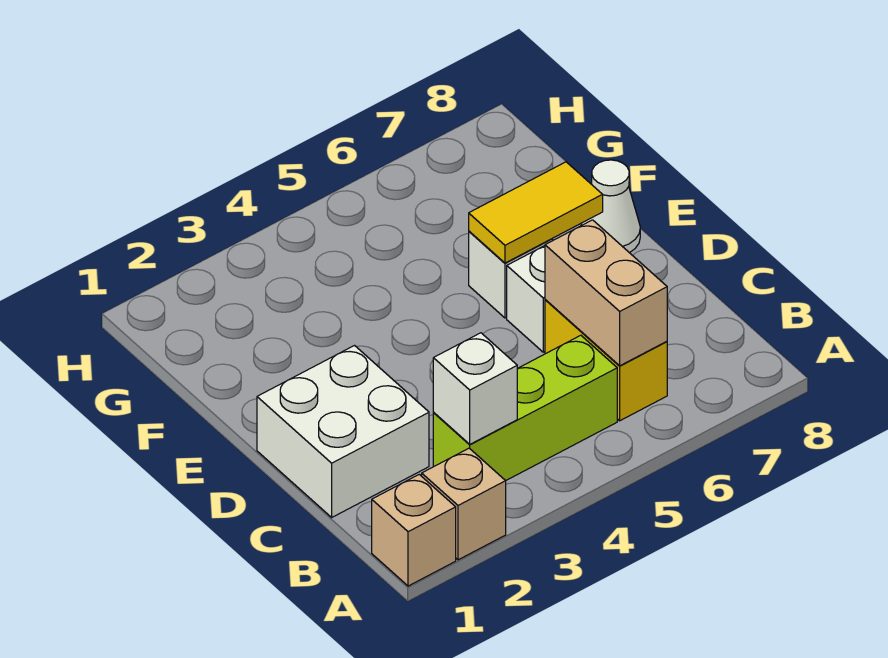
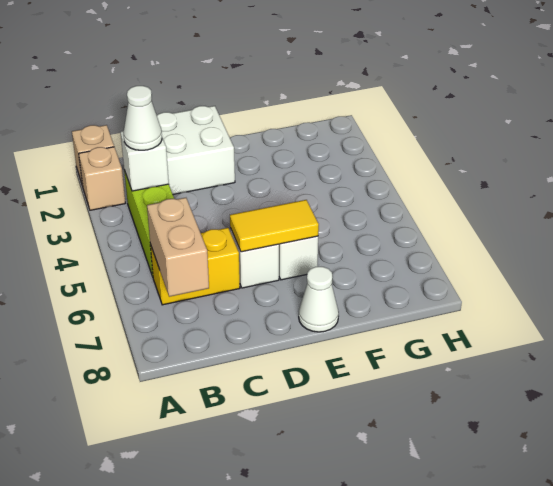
none -> white cone B3 level 3
tan brick B6:C6 level 2 -> tan brick B6:B7 level 2
yellow tile E6:E7 level 2 -> yellow tile D6:E6 level 2

